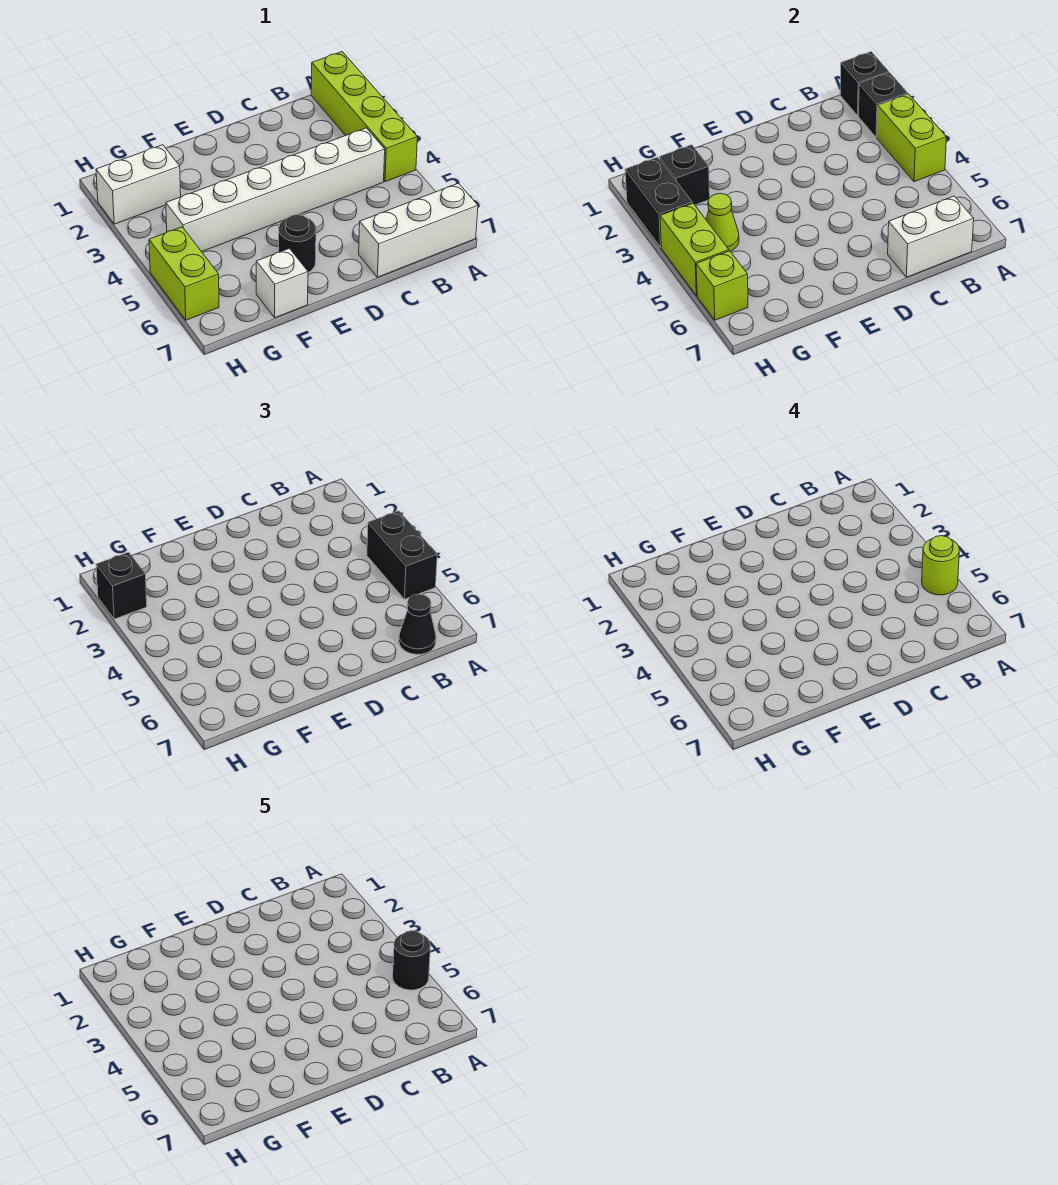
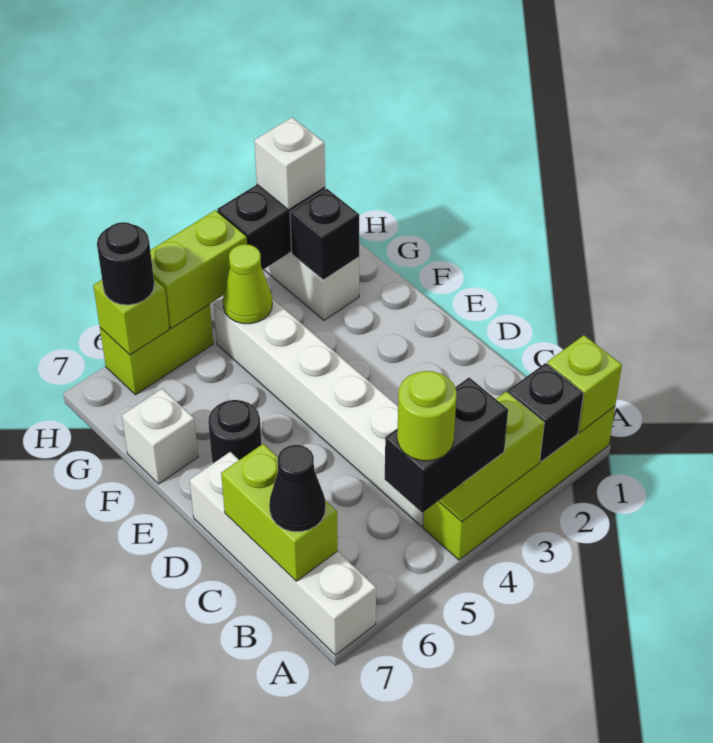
black brick A1 level 2 -> lime brick A1 level 2
black round brick A5 level 5 -> black round brick H6 level 3
white brick A7:C7 level 1 -> white brick A7:D7 level 1
white brick B7:C7 level 2 -> lime brick B7:C7 level 2
black brick H2 level 3 -> white brick H2 level 3

